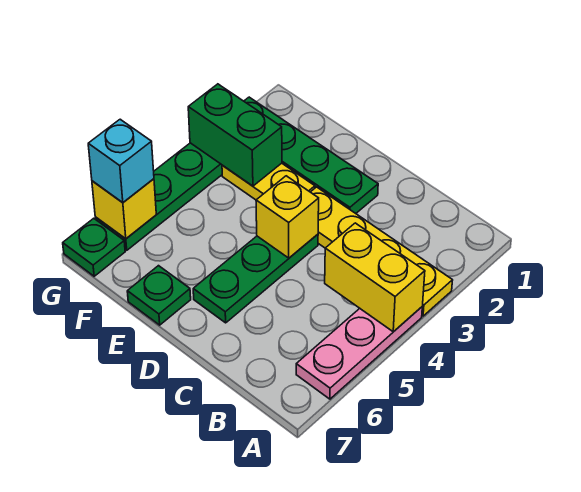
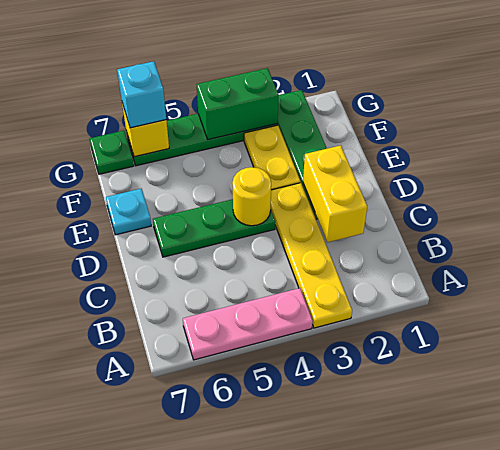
yellow brick A4:B4 level 2 -> yellow brick C2:D2 level 2
yellow brick D4 level 2 -> yellow round brick D4 level 2
green plate E7 level 1 -> cyan plate E7 level 1
green brick F3:G3 level 2 -> green brick G3:G4 level 2

